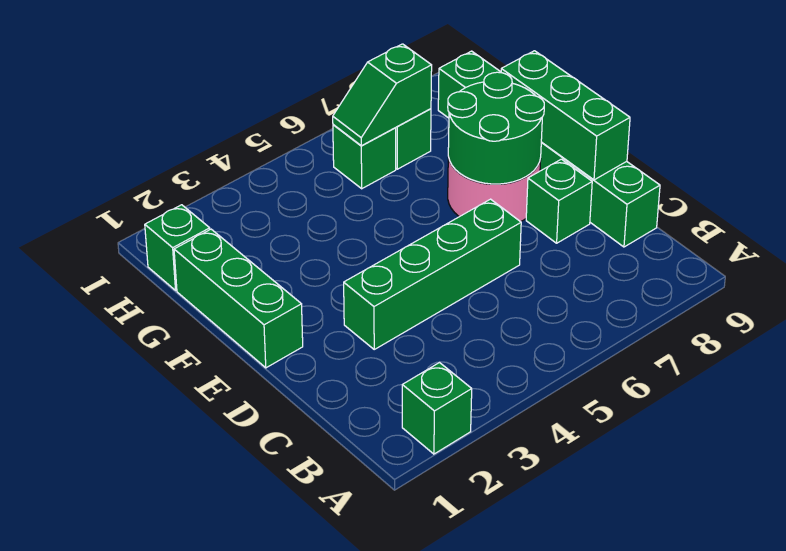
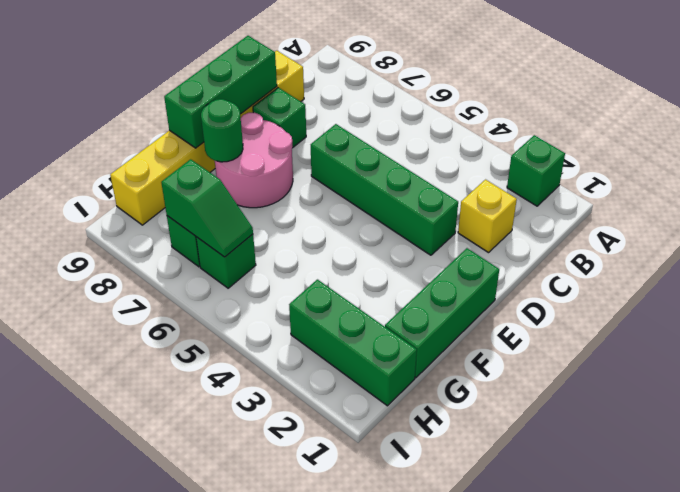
none -> yellow brick C2 level 1
green brick C9:H9 level 1 -> yellow brick C9:H9 level 1
green round brick E7:F8 level 2 -> green round brick F8 level 2
green brick H1 level 1 -> green brick H1:H3 level 1

